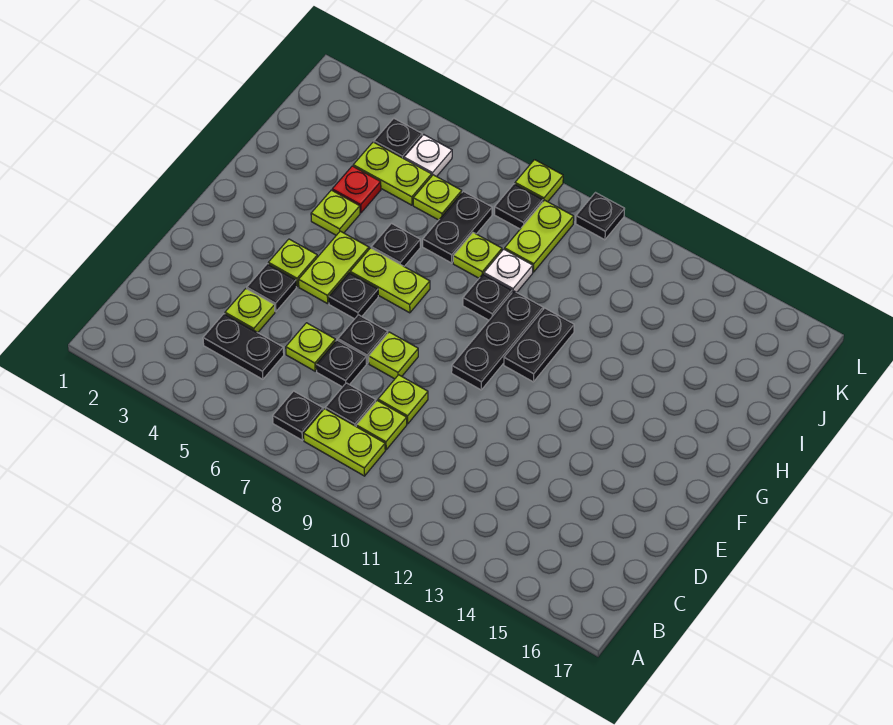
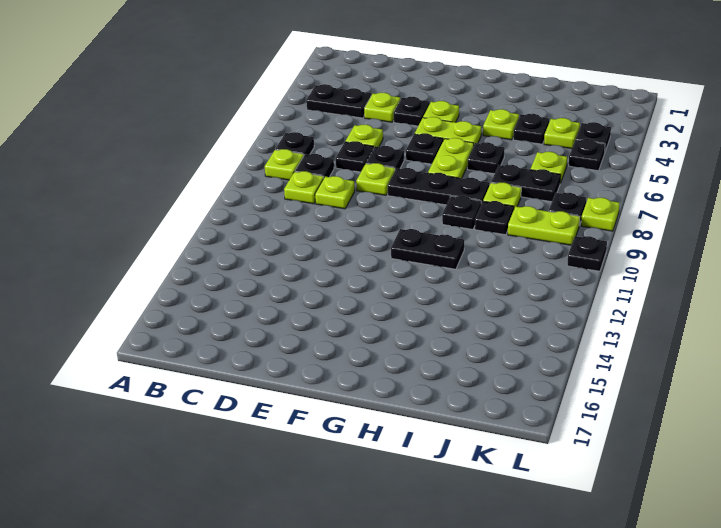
lime plate B8:B9 level 1 -> lime plate B8 level 1
black plate C4:C5 level 1 -> black plate B4:C4 level 1
black plate F10:H10 level 1 -> black plate F8:H8 level 1
red plate I4 level 1 -> black plate I4 level 1
white plate I9 level 1 -> black plate I9 level 1
lime plate J4:J5 level 1 -> lime plate J4 level 1
white plate K5 level 1 -> black plate K5 level 1

